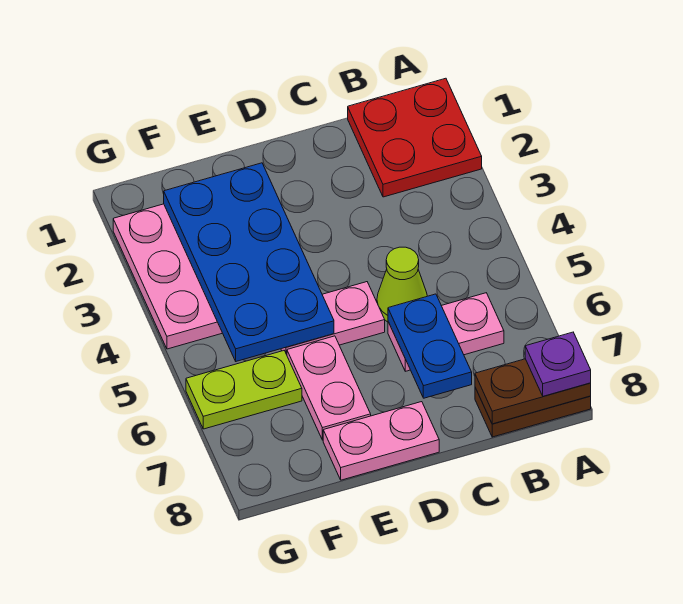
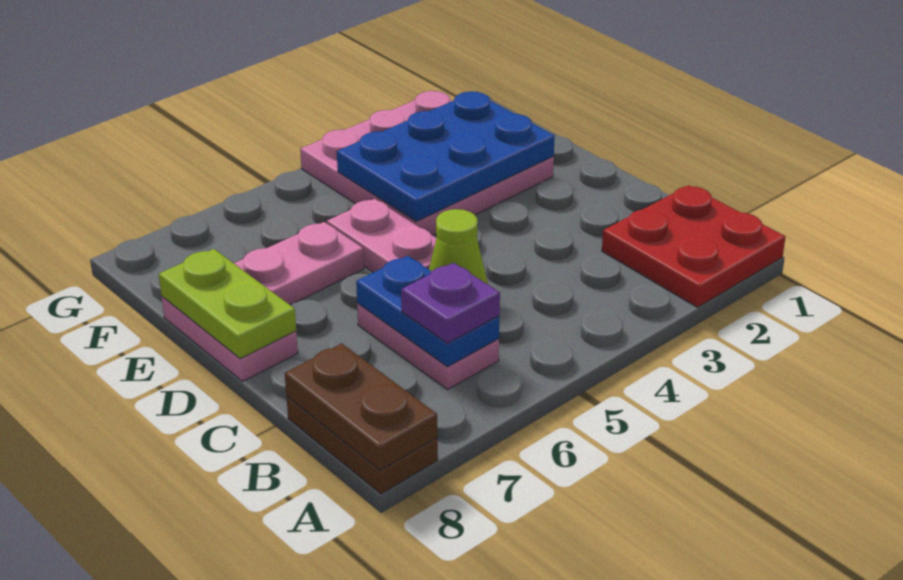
purple plate A8 level 3 -> purple plate B6 level 3
blue plate C6:C7 level 2 -> blue plate B6:C6 level 2
blue plate E2:F5 level 2 -> blue plate E2:F4 level 2
lime plate F6:G6 level 1 -> lime plate D8:E8 level 2

